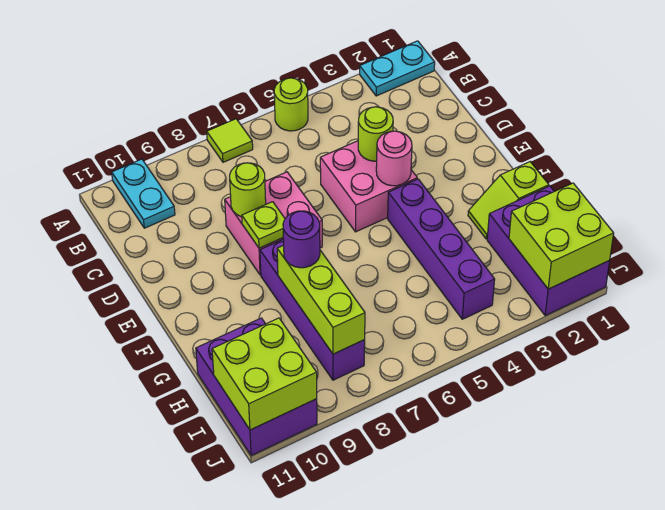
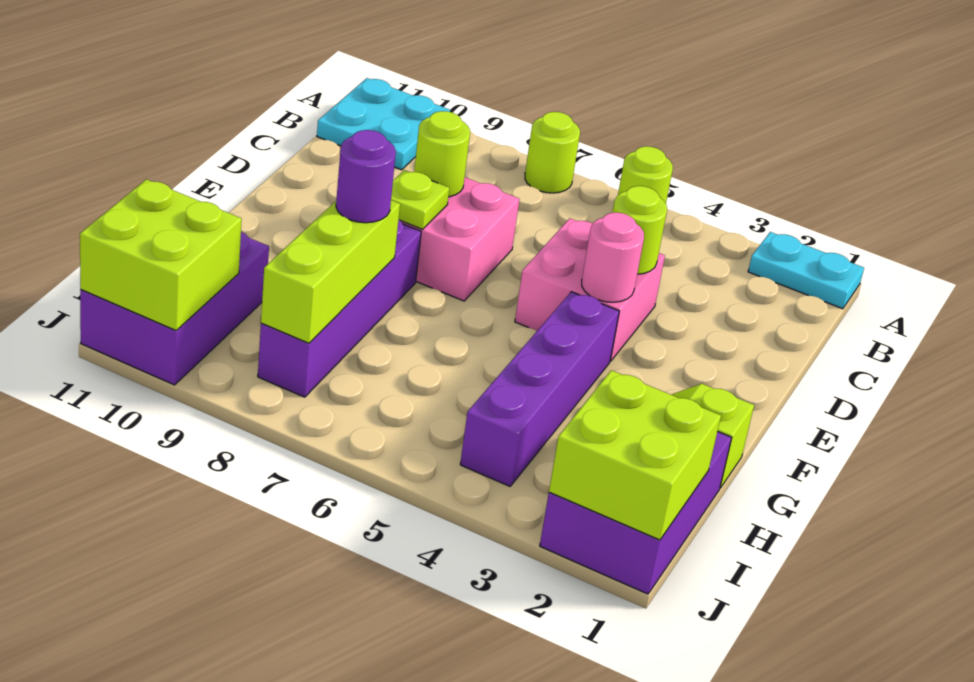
lime tile A7 level 1 -> lime round brick A7 level 1
cyan plate A10:B10 level 1 -> cyan plate A10:B11 level 1

